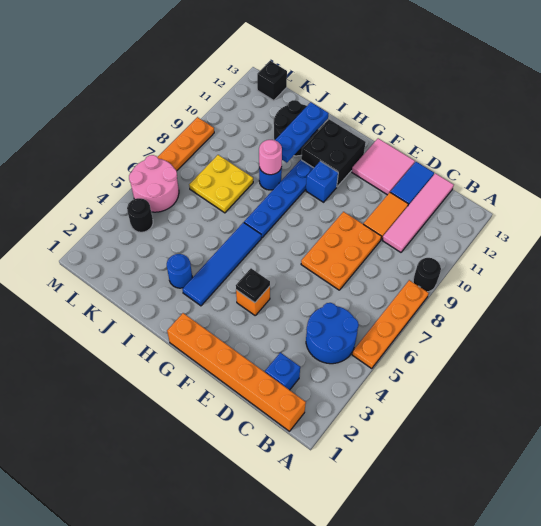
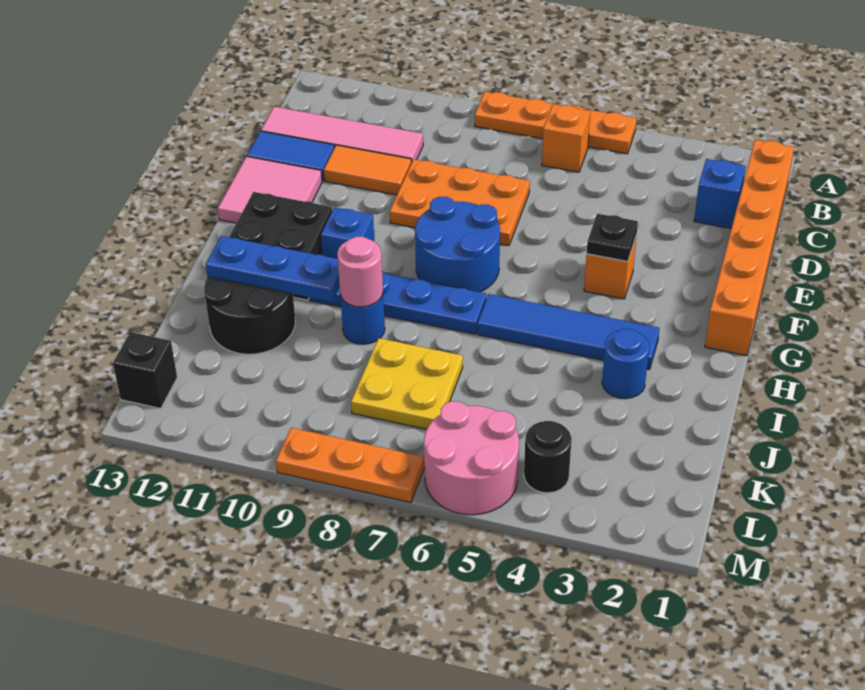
black round brick A9 level 1 -> none
blue round brick B4:C5 level 1 -> blue round brick F7:G8 level 1
none -> orange brick B6 level 1

